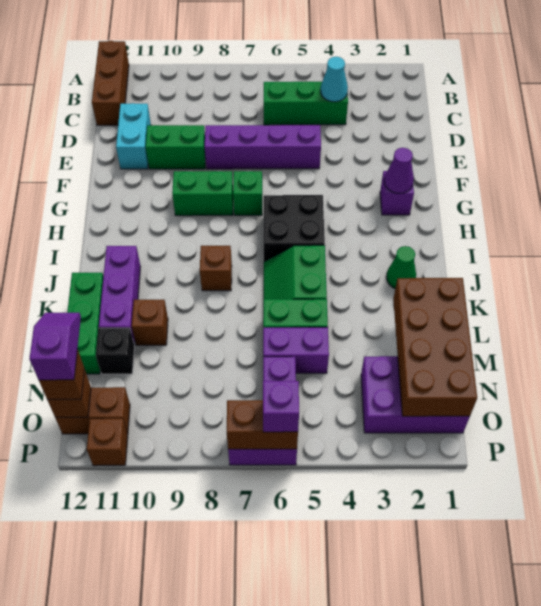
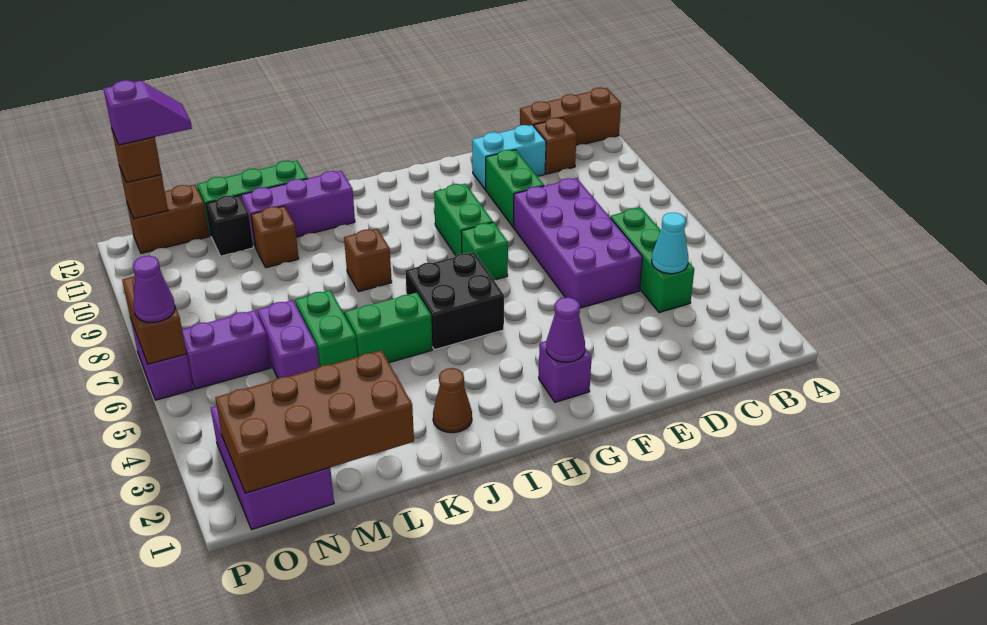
purple brick E5:E8 level 1 -> purple brick D5:E8 level 1
green cone J2 level 1 -> brown cone J2 level 1
brown brick O11:O12 level 1 -> brown brick N12:O12 level 1
purple brick P6 level 3 -> purple cone P6 level 3
brown brick P11 level 1 -> brown brick C11 level 1

